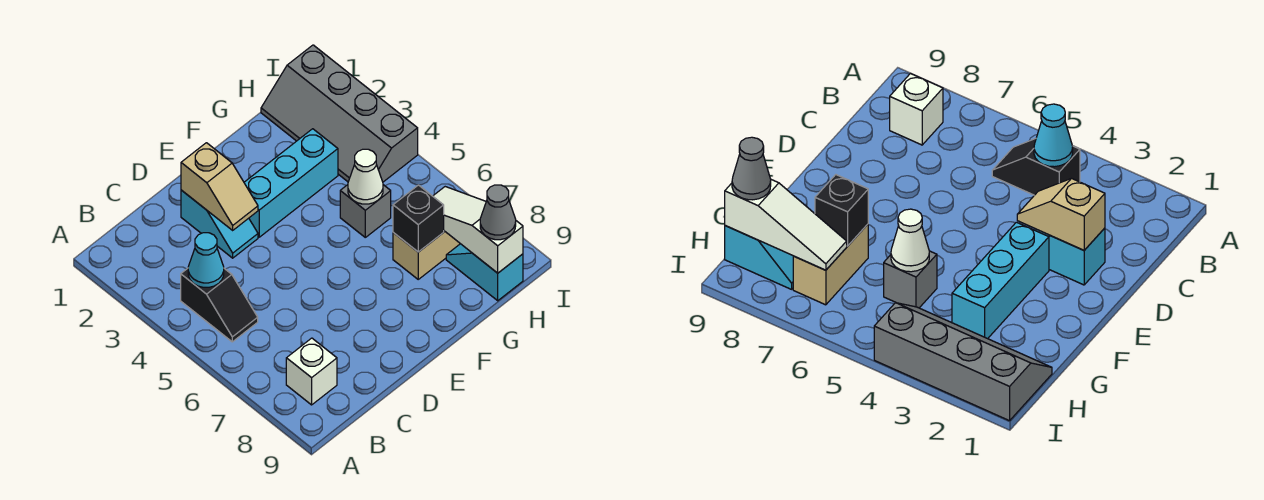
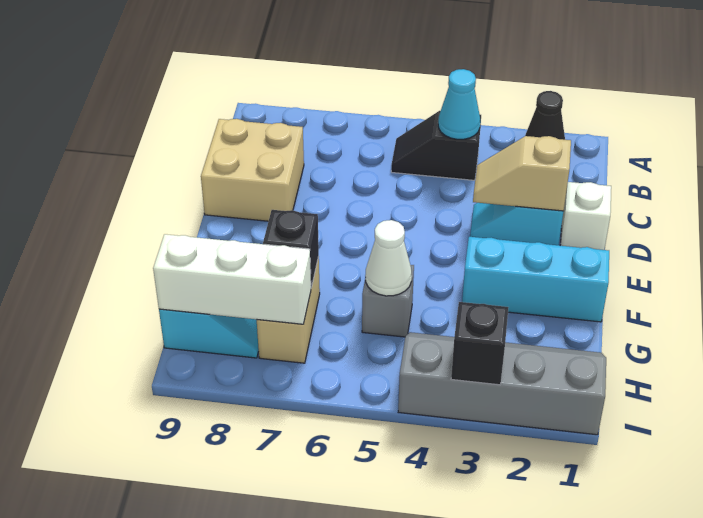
none -> black cone A2 level 1
white brick B8 level 1 -> white brick D1 level 1
none -> tan brick C8:D9 level 1
cyan brick E3:G3 level 1 -> cyan brick F1:F3 level 1
white slope H7:H9 level 2 top 9 -> white brick H7:H9 level 2
grey cone H9 level 3 -> none
none -> black brick I3 level 2

